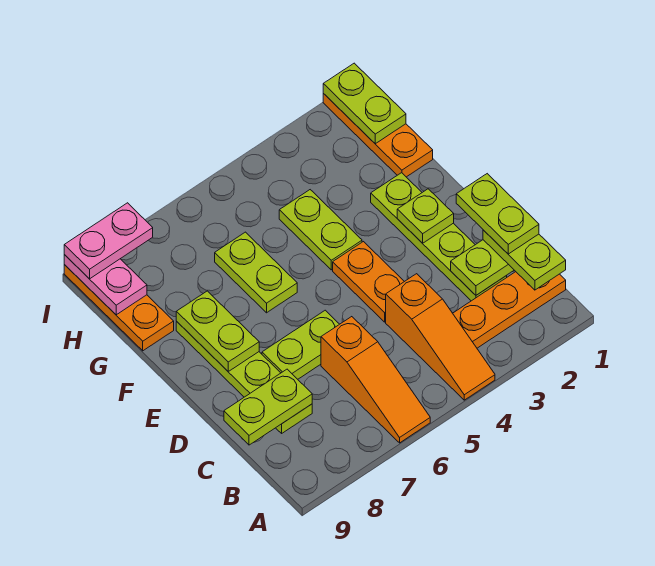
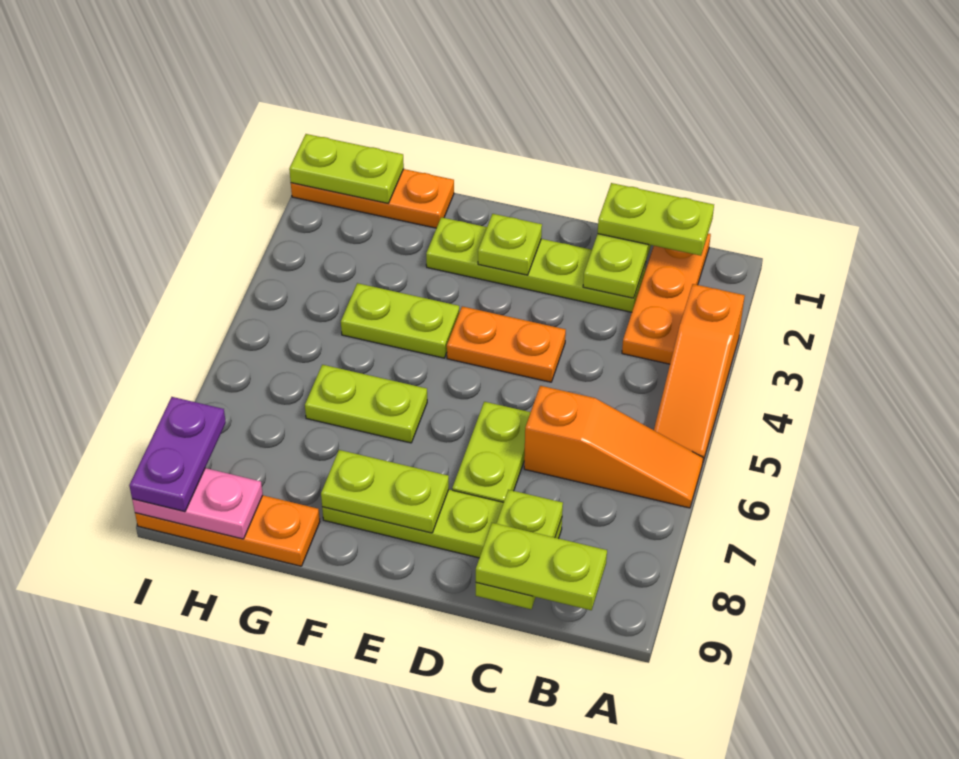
orange slope A4:C4 level 1 top C -> orange slope A3:A5 level 1 top 3
lime plate C1:D1 level 4 -> lime plate B9:C9 level 3
pink plate I8:I9 level 3 -> purple plate I8:I9 level 3

